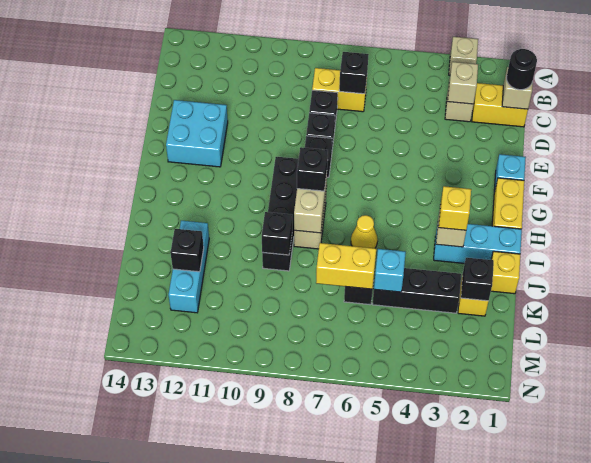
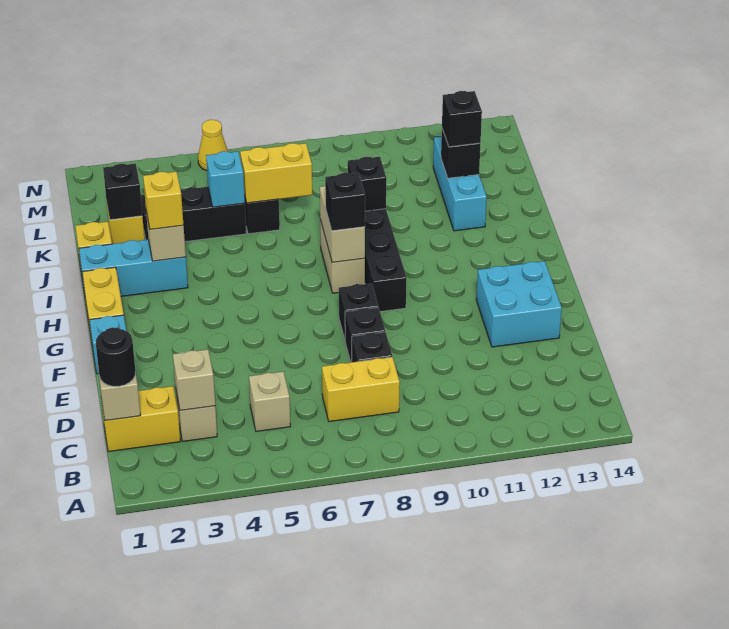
tan brick A3 level 1 -> tan brick C5 level 1
black brick C7 level 2 -> black brick K12 level 3
yellow cone I6 level 1 -> yellow cone N5 level 1

